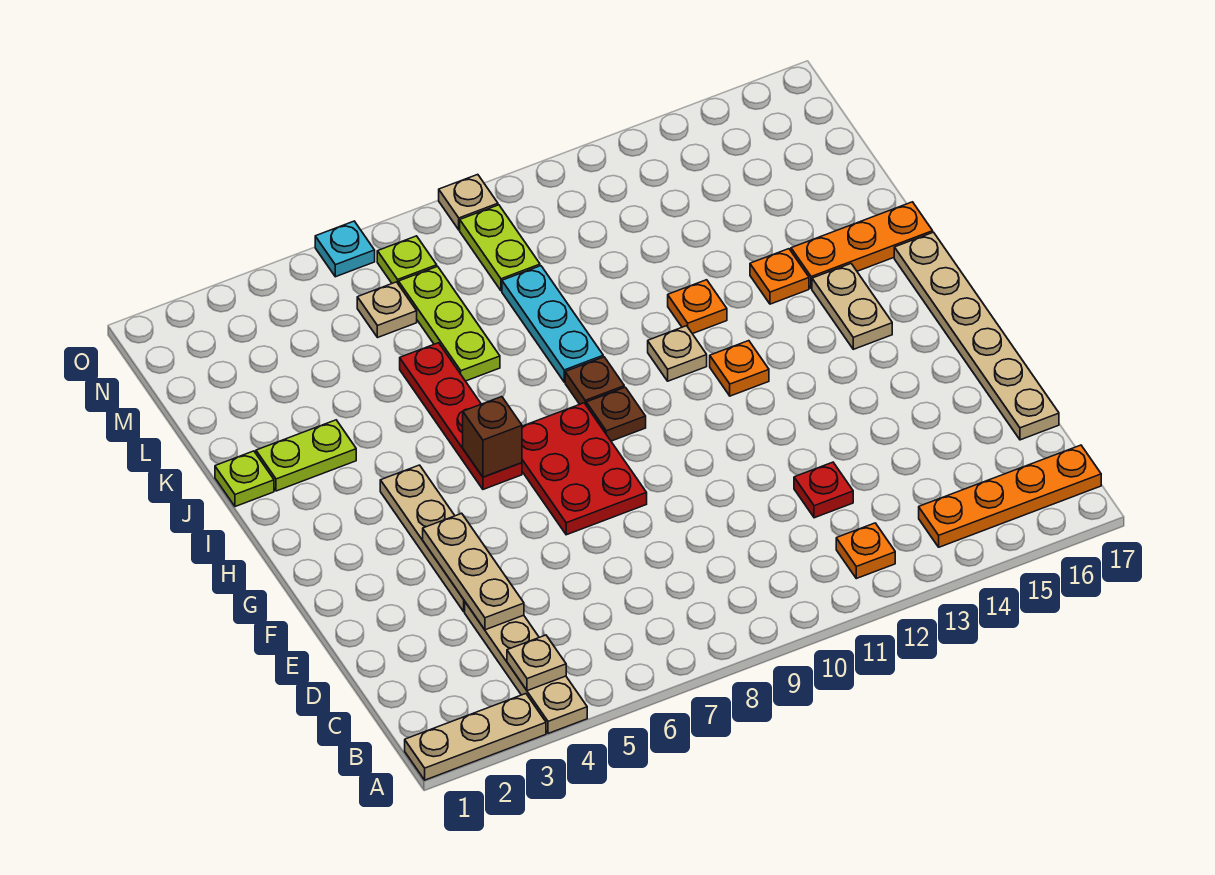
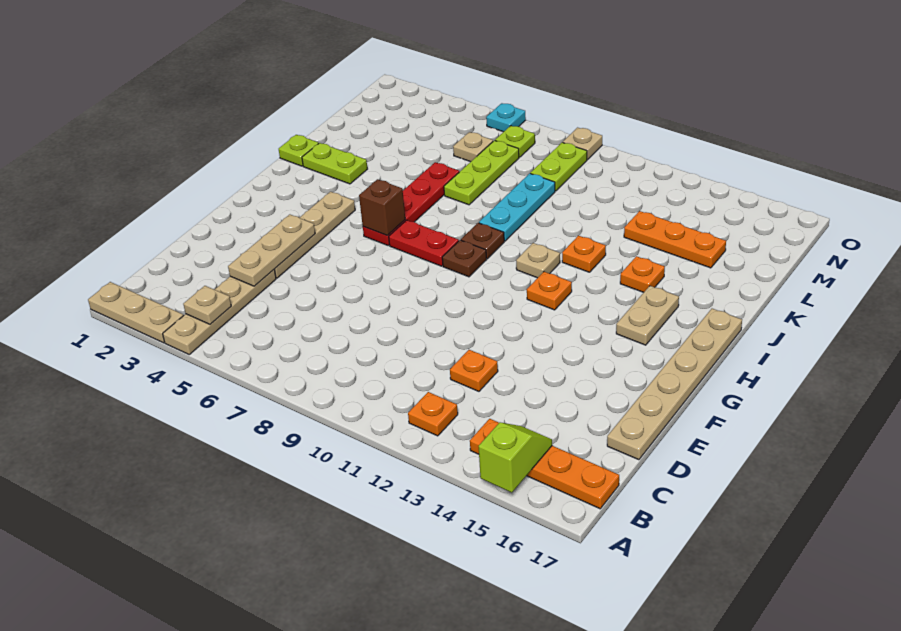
none -> lime slope A15:B15 level 2 top A
red plate D12 level 1 -> orange plate D12 level 1
red plate F7:H8 level 1 -> red plate H7:H8 level 1
orange plate J15:J17 level 1 -> orange plate L13:L15 level 1

